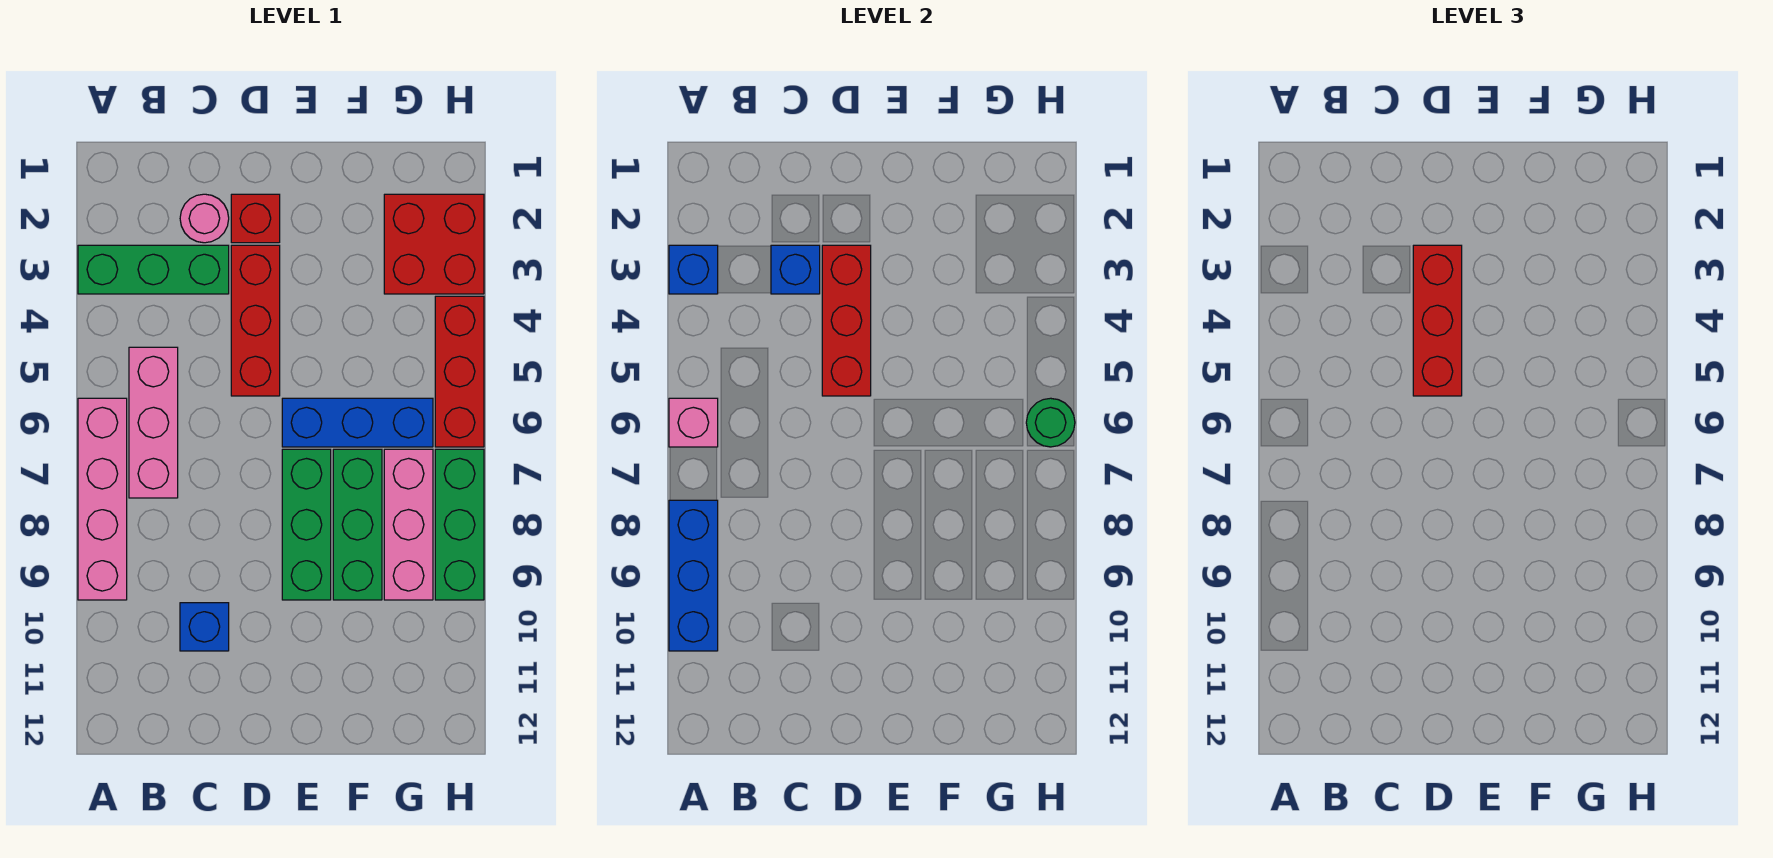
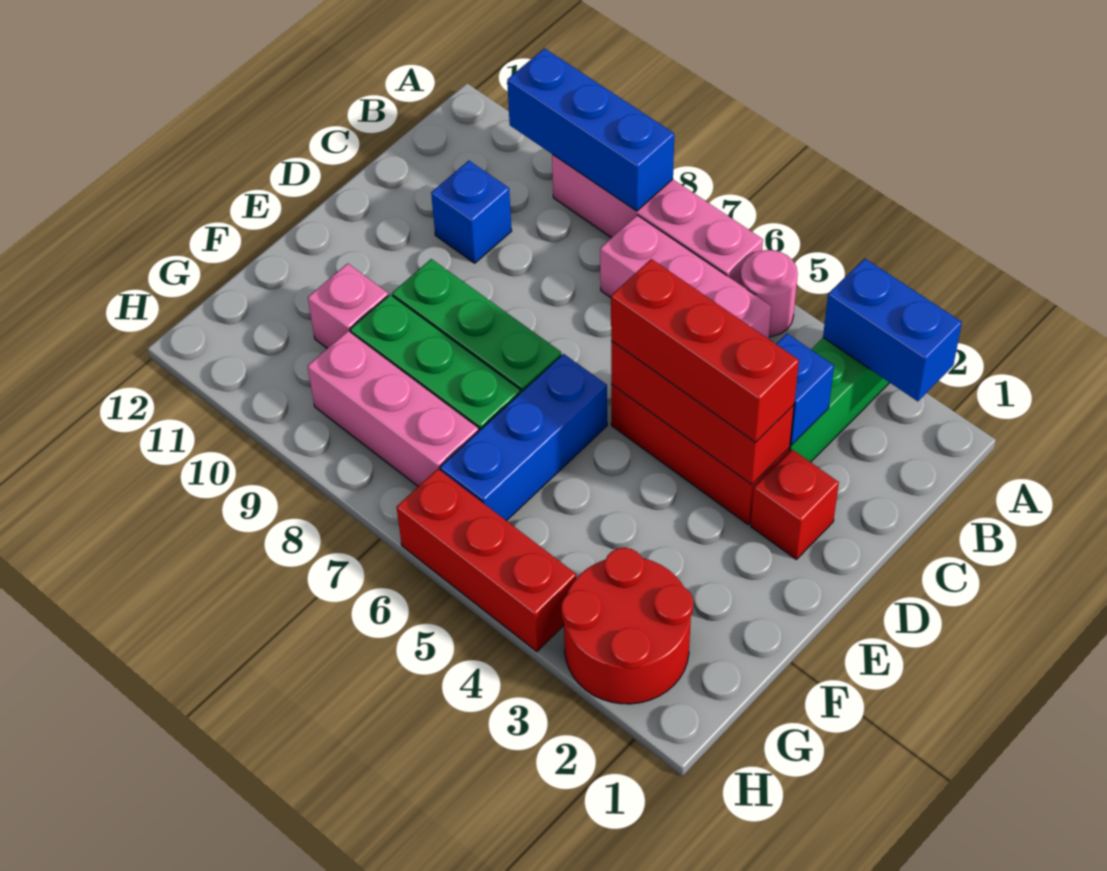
blue brick A3 level 2 -> blue brick A2:A3 level 2
pink brick A6 level 2 -> pink brick F10 level 1
pink round brick C2 level 1 -> pink round brick A5 level 1
red brick G2:H3 level 1 -> red round brick G2:H3 level 1
green round brick H6 level 2 -> none
green brick H7:H9 level 1 -> none

